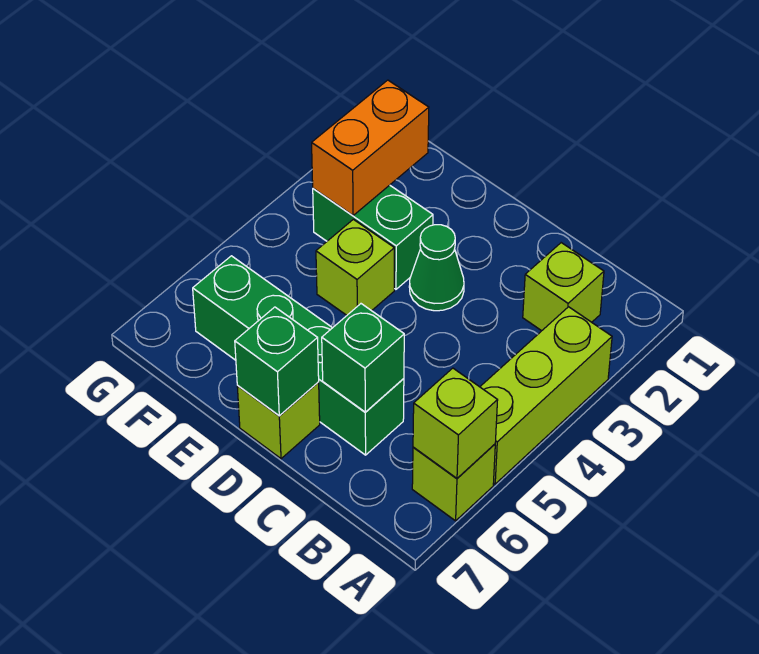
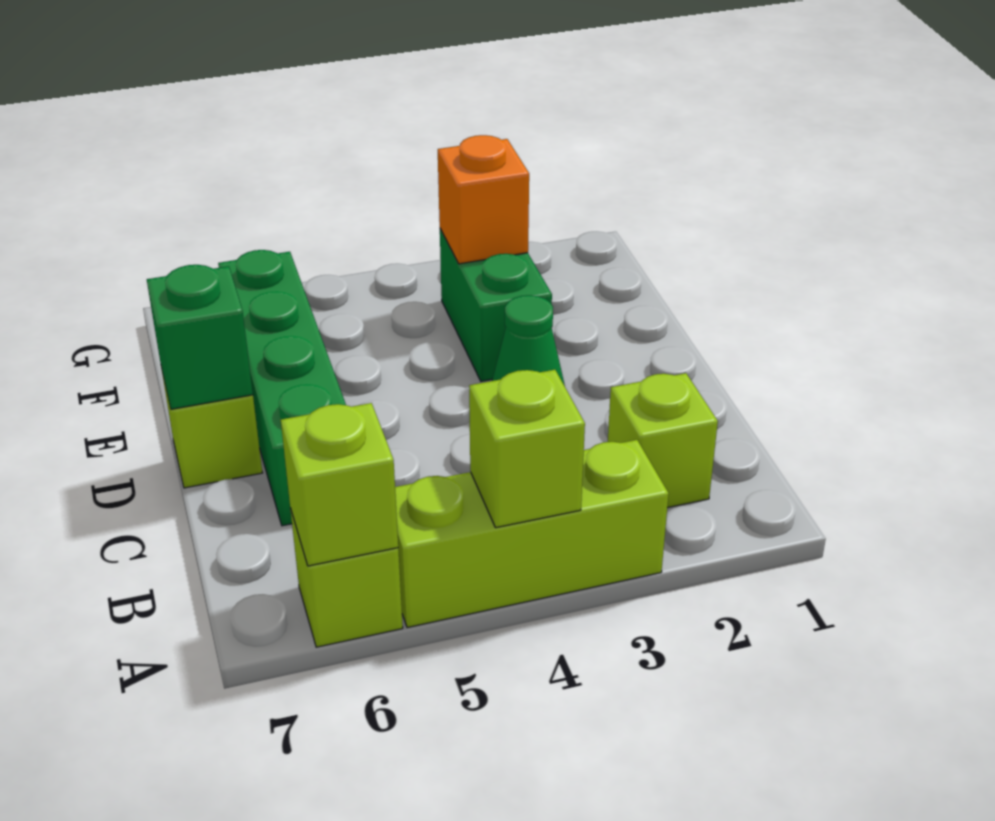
green brick C6 level 2 -> none
lime brick E4 level 1 -> lime brick A4 level 2
orange brick F2:F3 level 2 -> orange brick F3 level 2

